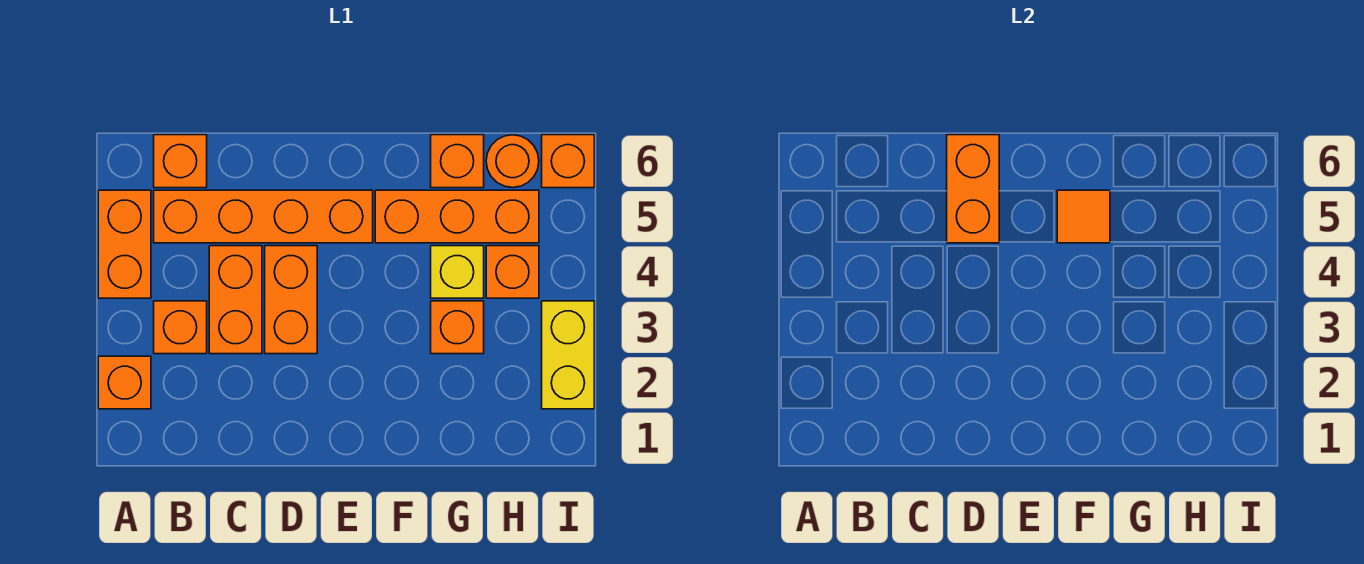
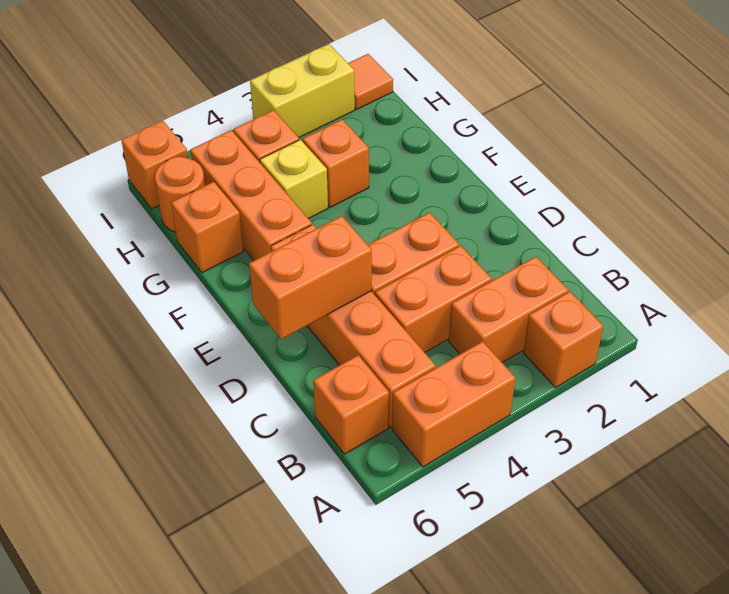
orange brick B3 level 1 -> orange brick B2:B3 level 1
orange tile F5 level 2 -> orange tile I1 level 1

